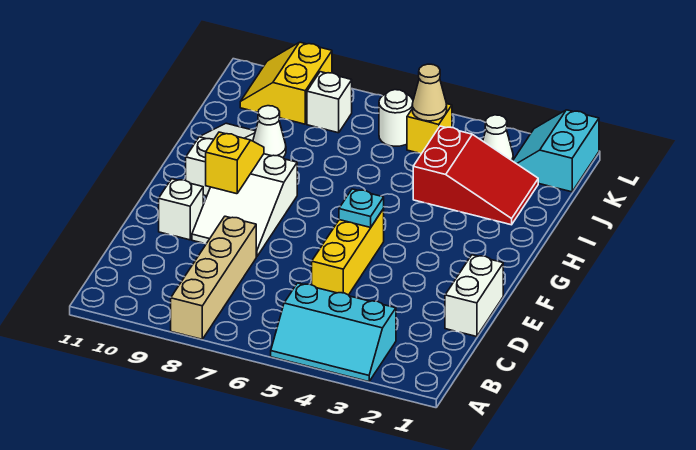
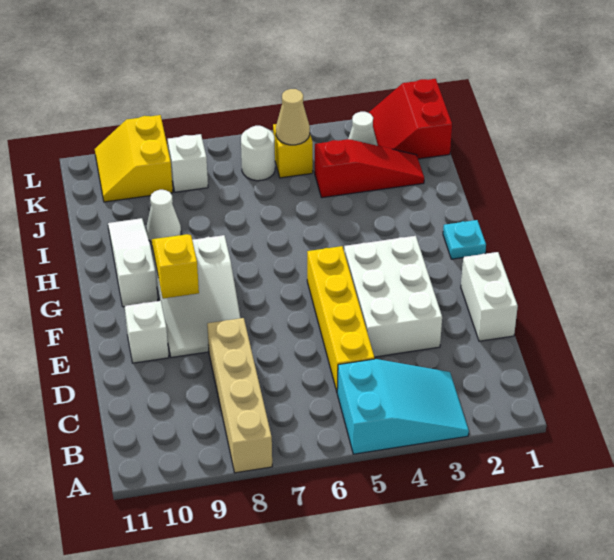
cyan slope A3:B5 level 1 top B -> cyan slope A3:B5 level 1 top 5
none -> white brick D3:F4 level 1
yellow brick D5:F5 level 1 -> yellow brick C5:F5 level 1
cyan plate F5 level 2 -> cyan plate G1 level 1
red slope I2:J4 level 1 top 4 -> red slope J2:J4 level 1 top 4
cyan slope K1:L2 level 1 top 1 -> red slope K1:L2 level 1 top 1

